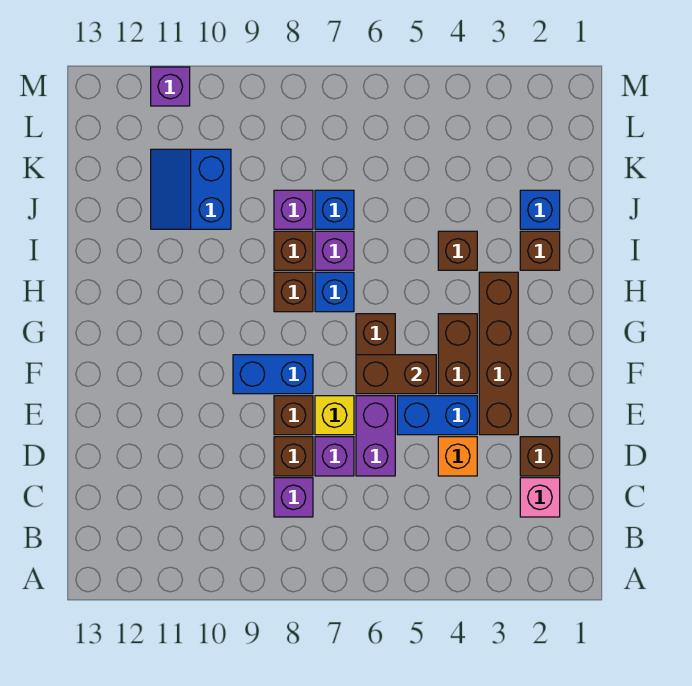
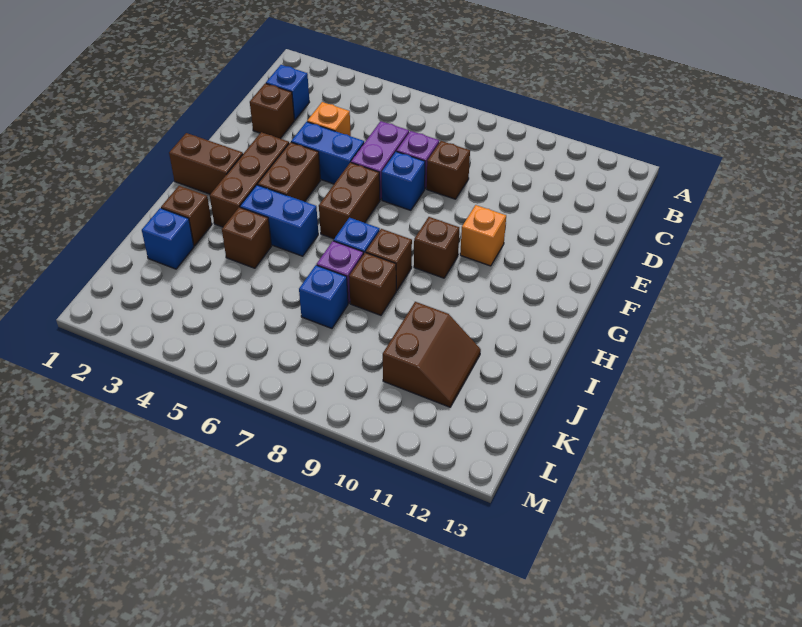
pink brick C2 level 1 -> blue brick C2 level 1
purple brick C8 level 1 -> none
brown brick E3:H3 level 1 -> brown brick F3:H3 level 1
yellow brick E7 level 1 -> blue brick E7 level 1
brown brick E8 level 1 -> brown brick G9 level 1
brown brick F5:F6 level 2 -> brown brick G1:G2 level 1
blue brick F8:F9 level 1 -> blue brick H4:H5 level 1
none -> orange brick F10 level 1
purple brick J8 level 1 -> none
blue slope J10:K11 level 1 top 10 -> brown slope J10:K11 level 1 top 10
purple brick M11 level 1 -> none

